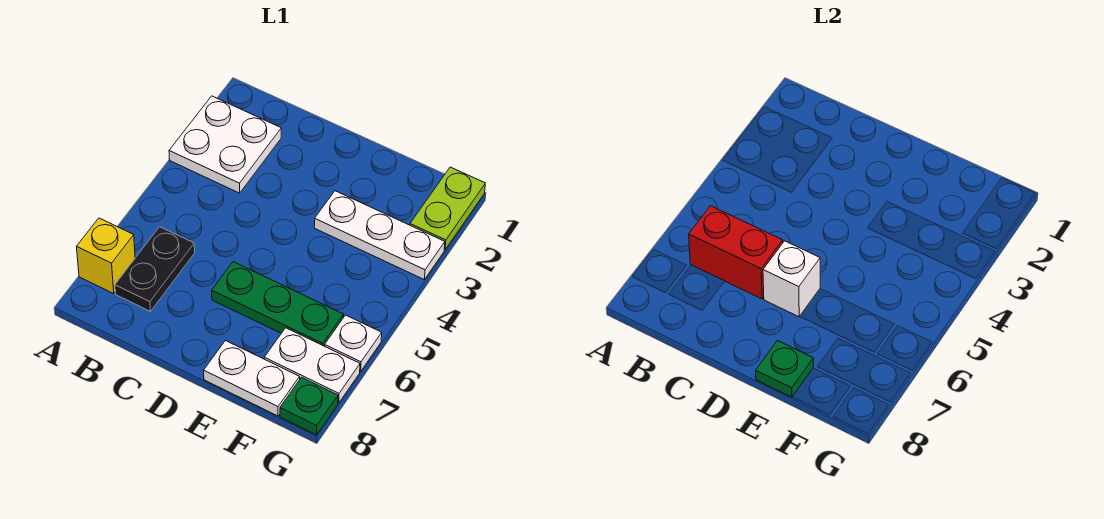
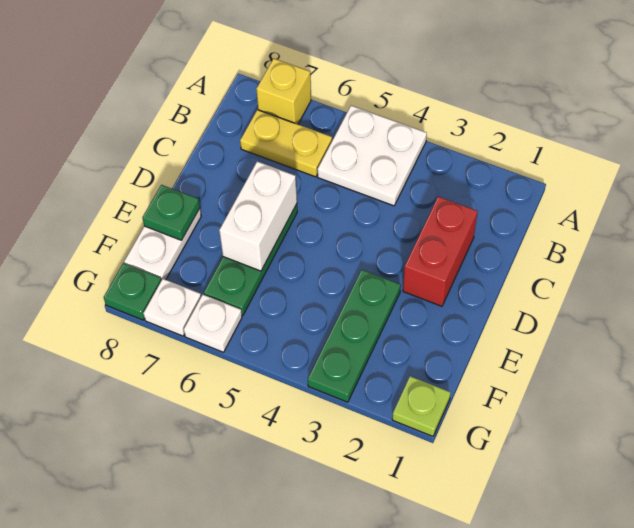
white plate A2:B3 level 1 -> white plate A4:B5 level 1
black plate B6:B7 level 1 -> yellow plate B6:B7 level 1
red brick B6:C6 level 2 -> red brick C2:D2 level 1
white brick D6 level 2 -> white brick D6:E6 level 2
white plate E3:G3 level 1 -> green plate E3:G3 level 1
white plate F7:G7 level 1 -> white plate G7 level 1
lime plate G1:G2 level 1 -> lime plate G1 level 1

